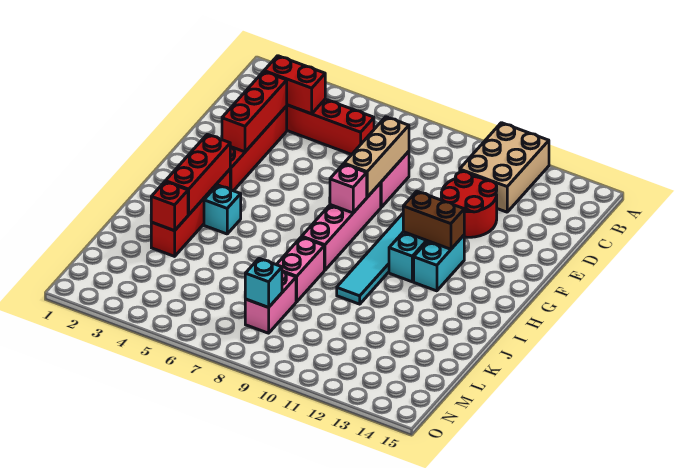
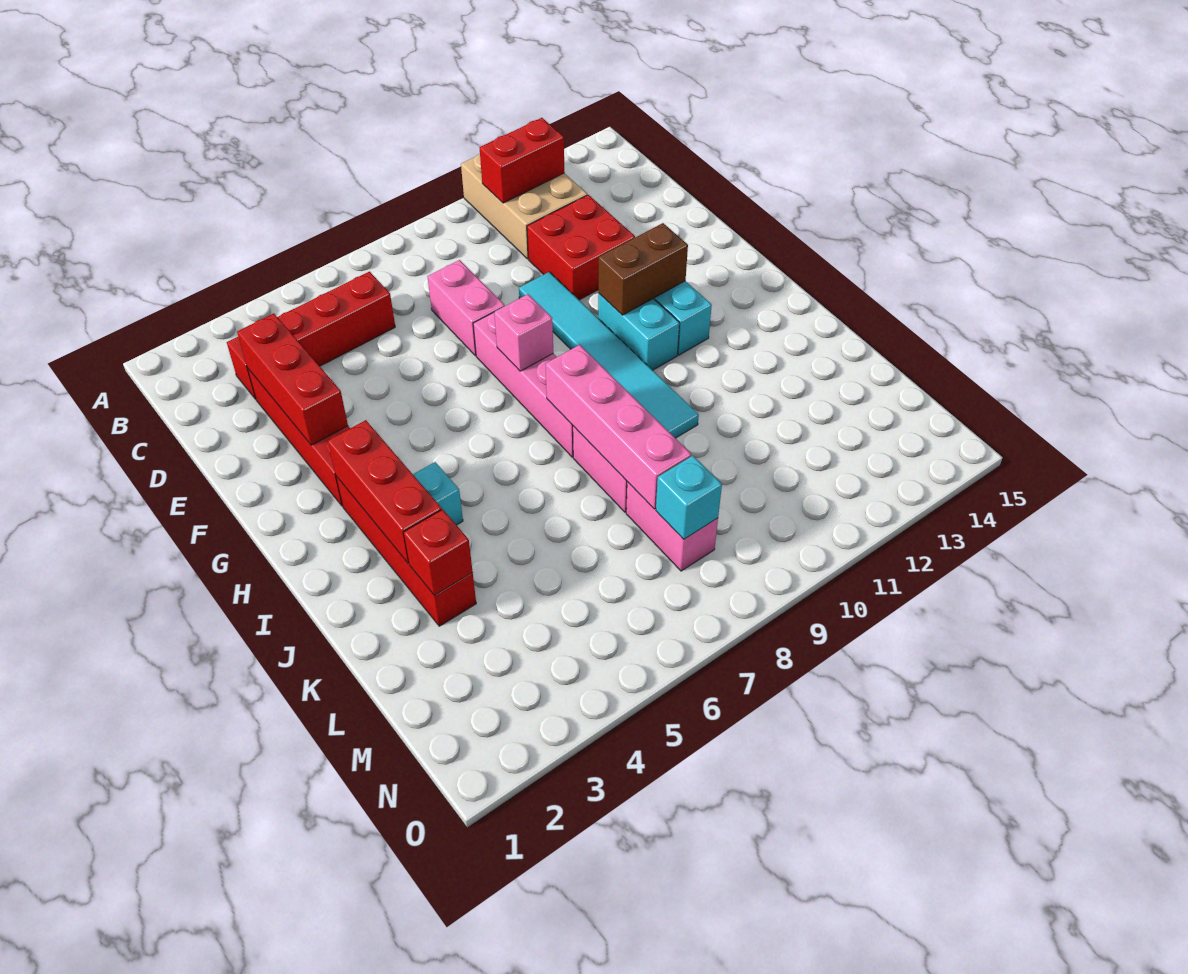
red brick C3:C4 level 2 -> red brick B11:B12 level 2
tan brick D8:F8 level 2 -> none
red round brick D11:E12 level 1 -> red brick D11:E12 level 1
none -> pink brick I8:L8 level 2

